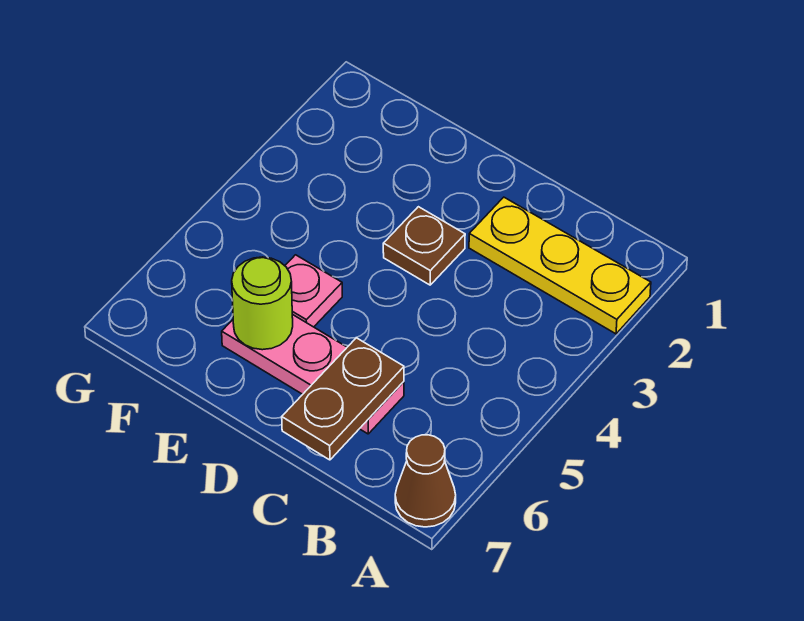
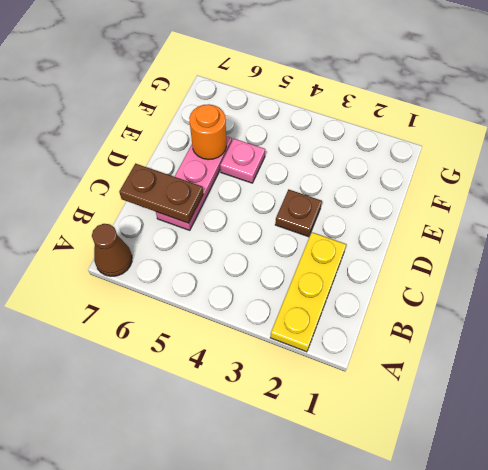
lime round brick E6 level 2 -> orange round brick E6 level 2

